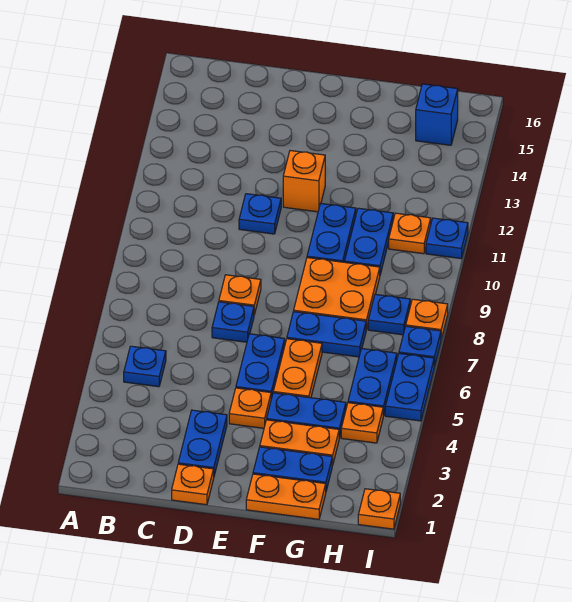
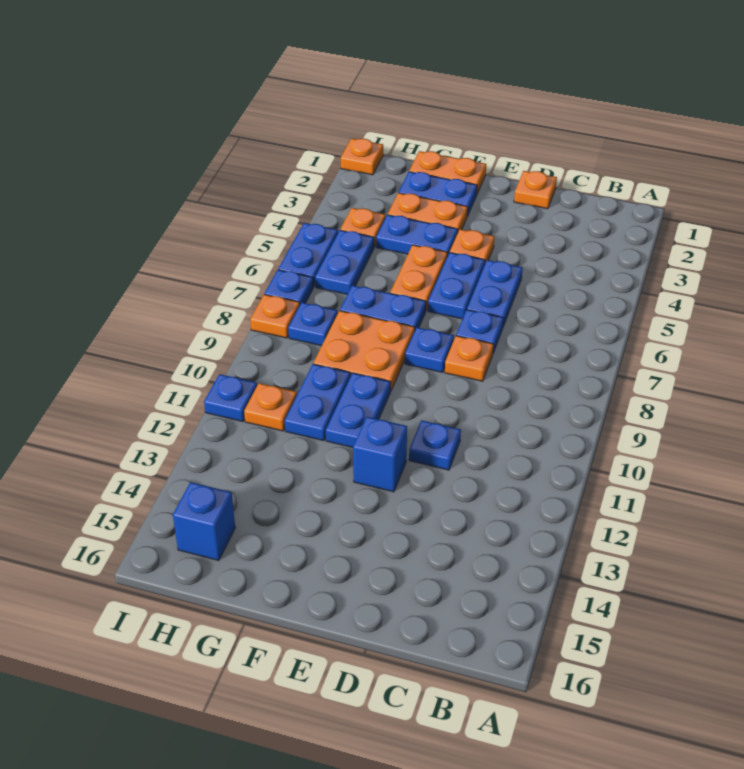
blue plate B5 level 1 -> blue plate E8 level 1
blue plate D2:D3 level 1 -> blue plate D5:D6 level 1
orange brick E12 level 1 -> blue brick E12 level 1

